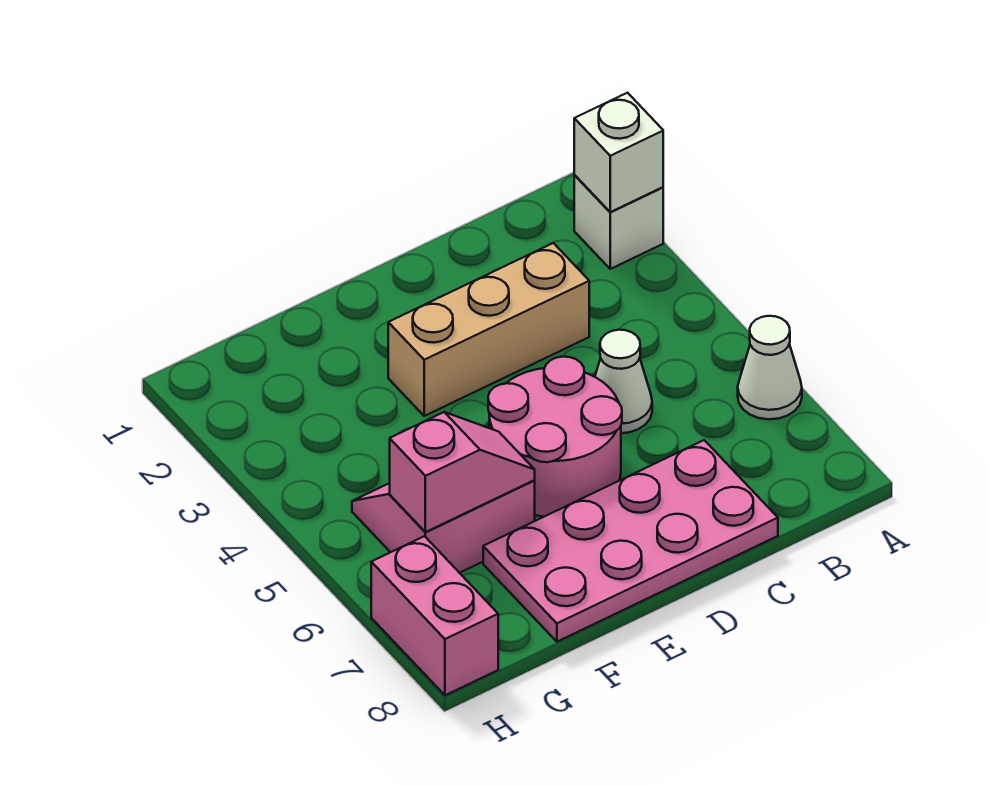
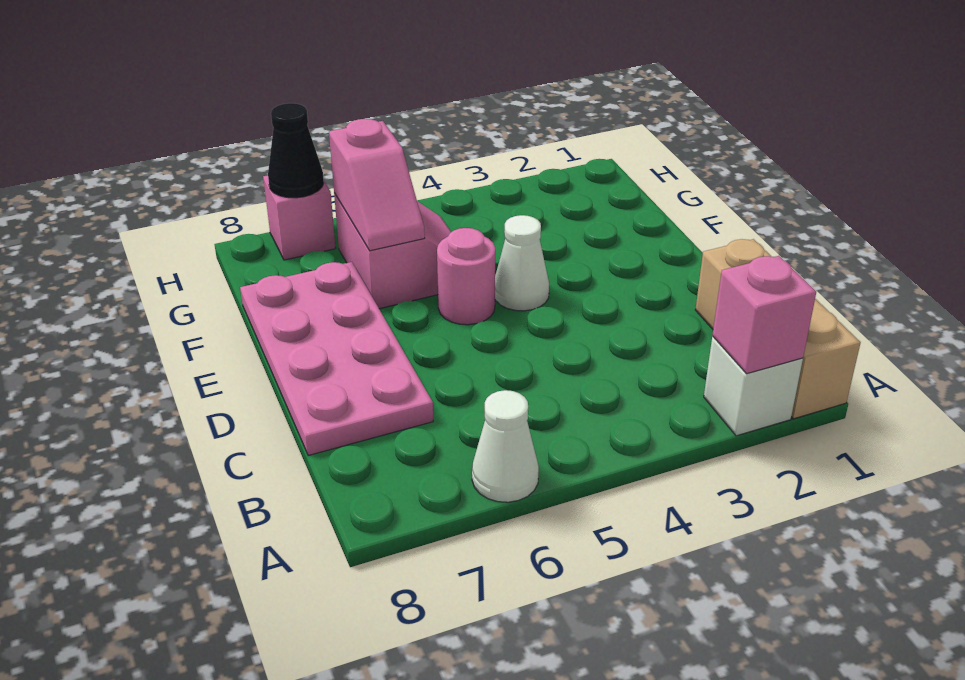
white brick A2 level 2 -> pink brick A2 level 2
tan brick C3:E3 level 1 -> tan brick A1:C1 level 1
white cone C5 level 1 -> white cone E4 level 1
pink round brick D5:E6 level 1 -> pink round brick E5 level 1
pink brick H7:H8 level 1 -> pink brick H7 level 1
none -> black cone H7 level 2

